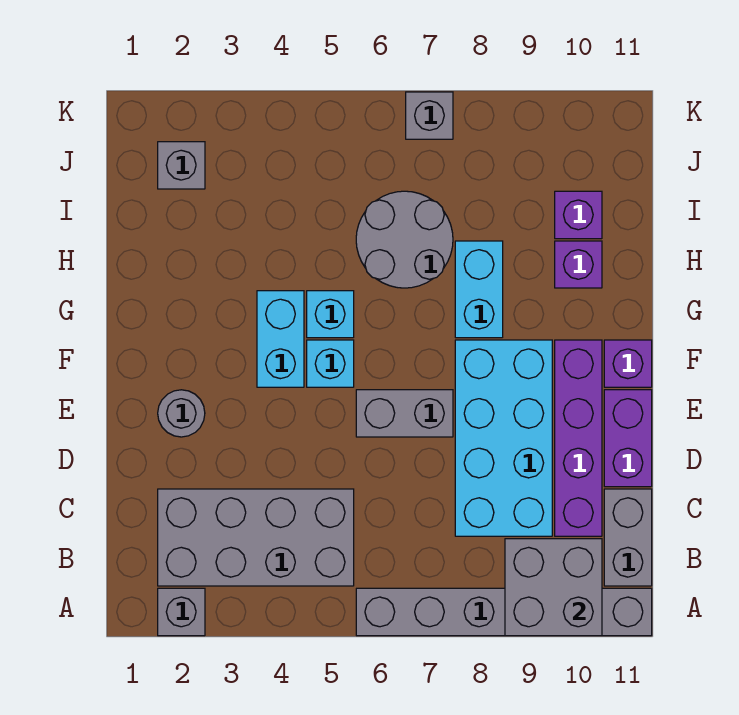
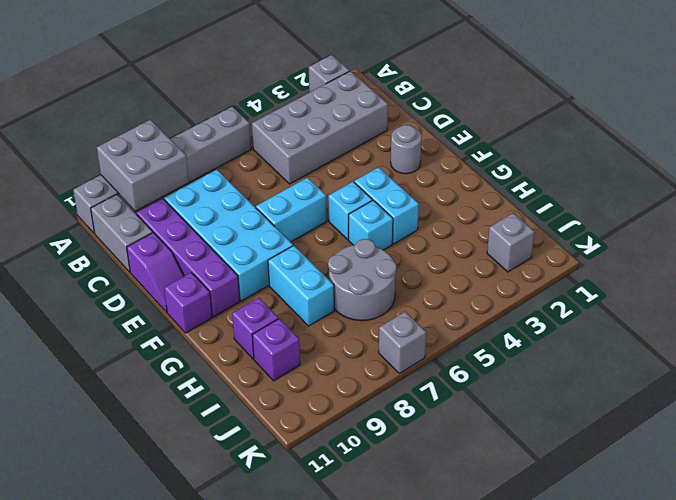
purple brick D11:E11 level 1 -> purple slope D11:E11 level 1 top D
grey brick E6:E7 level 1 -> cyan brick E6:E7 level 1

